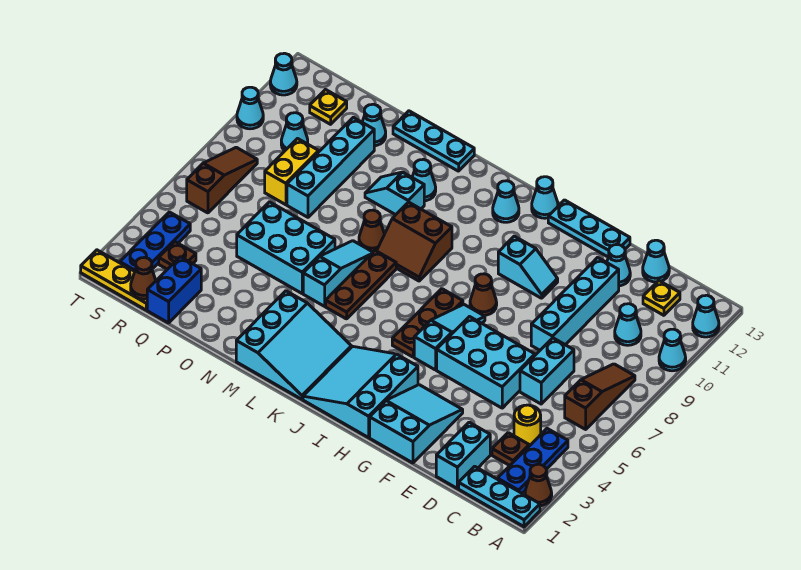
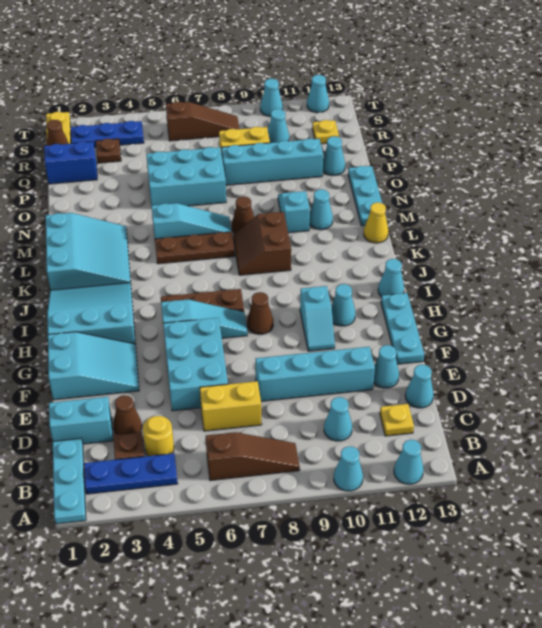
brown cone A2 level 1 -> brown cone D3 level 1
cyan brick D6:D7 level 1 -> yellow brick D6:D7 level 1
cyan cone J12 level 1 -> cyan cone H11 level 1
cyan slope K1:M3 level 1 top M -> cyan slope K1:M3 level 1 top 1
none -> yellow cone L13 level 1
cyan brick N5:P6 level 1 -> cyan brick O5:P7 level 1

